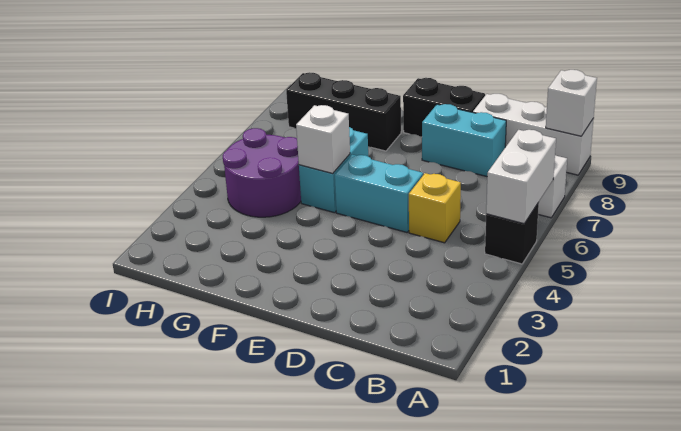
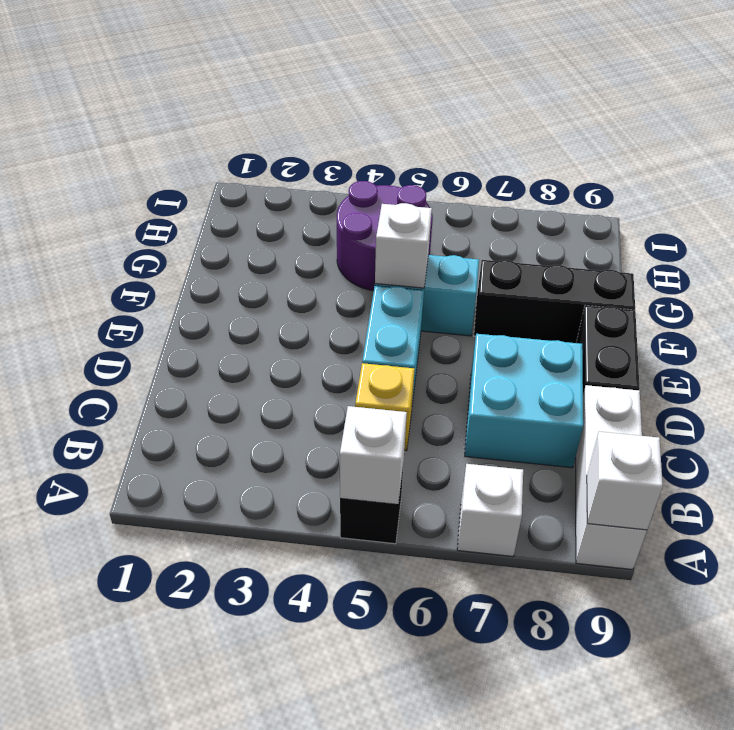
white brick A5:A6 level 2 -> white brick A5 level 2
cyan brick C8:D8 level 1 -> cyan brick C7:D8 level 1
black brick F8:H8 level 1 -> black brick F7:F9 level 1

